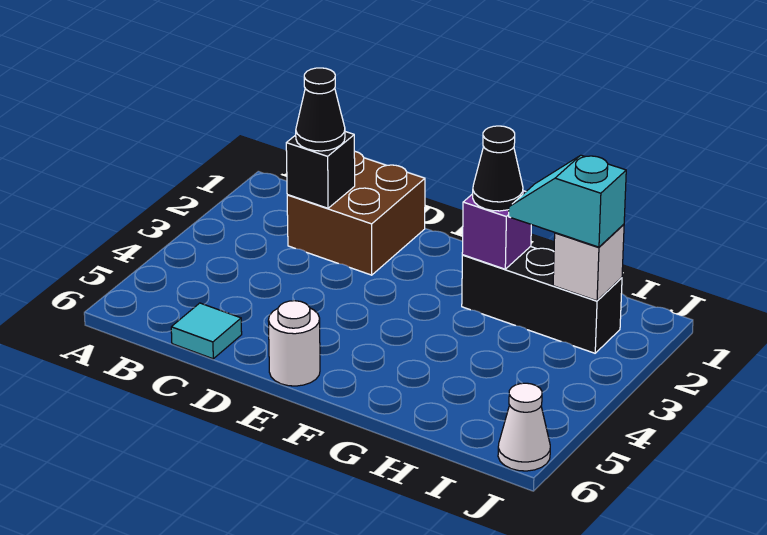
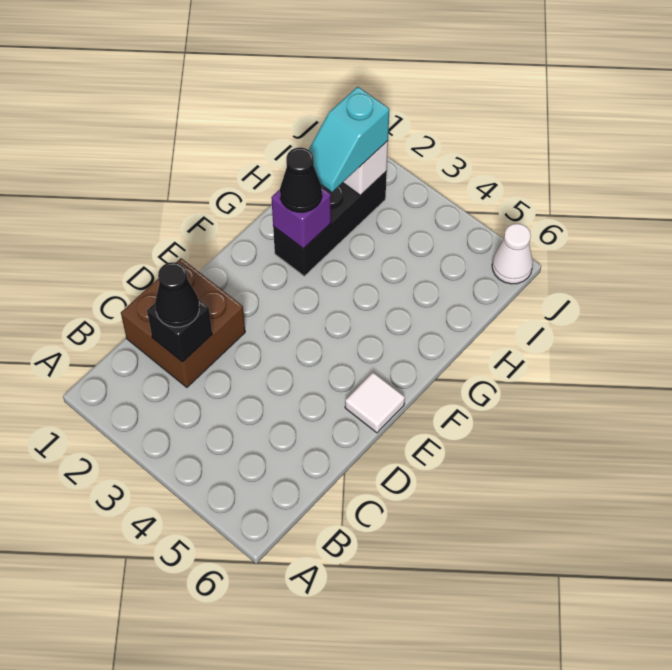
cyan tile C6 level 1 -> none
white round brick E6 level 1 -> white tile E6 level 1

